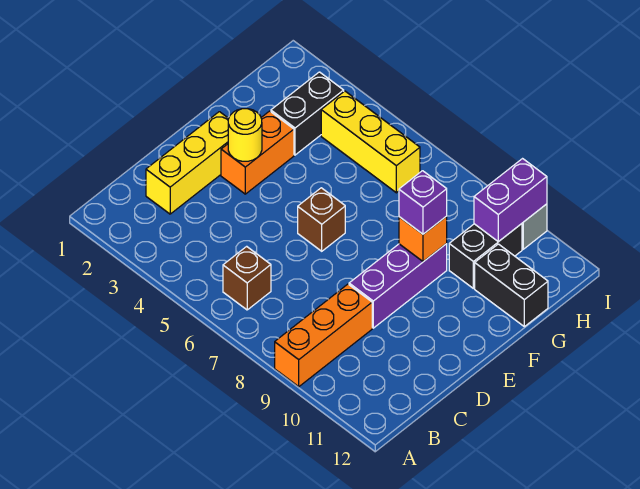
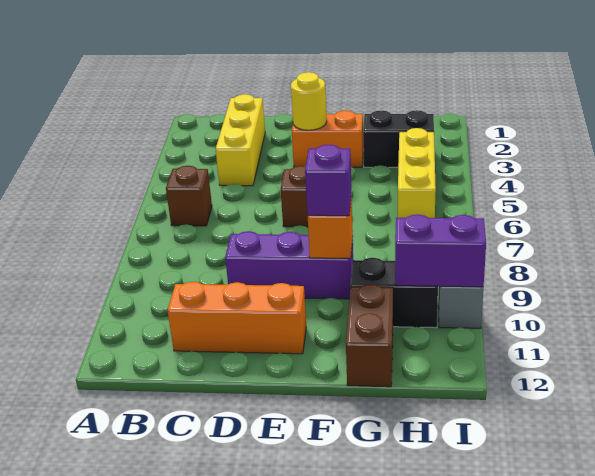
orange brick A9:C9 level 1 -> orange brick C11:E11 level 1
yellow brick C2:E2 level 1 -> yellow brick C2:C4 level 1
black brick G11:G12 level 1 -> brown brick G11:G12 level 1

